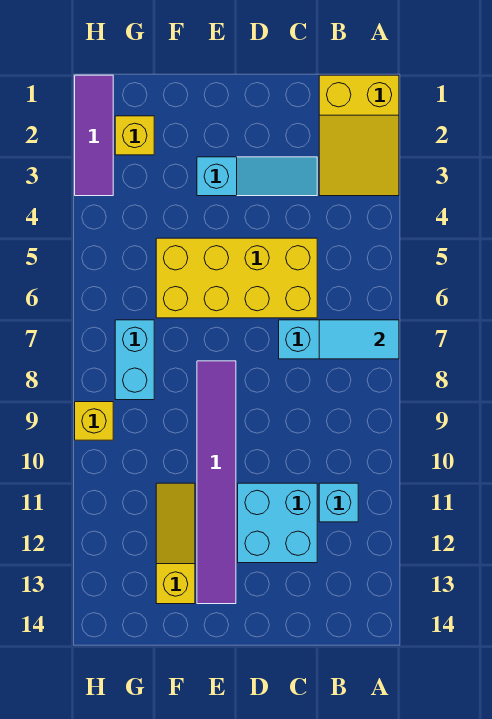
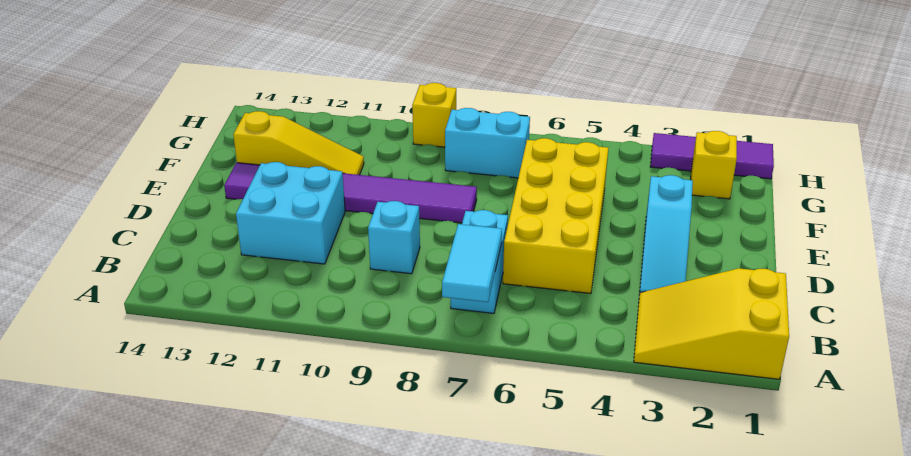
cyan brick B11 level 1 -> cyan brick C9 level 1

